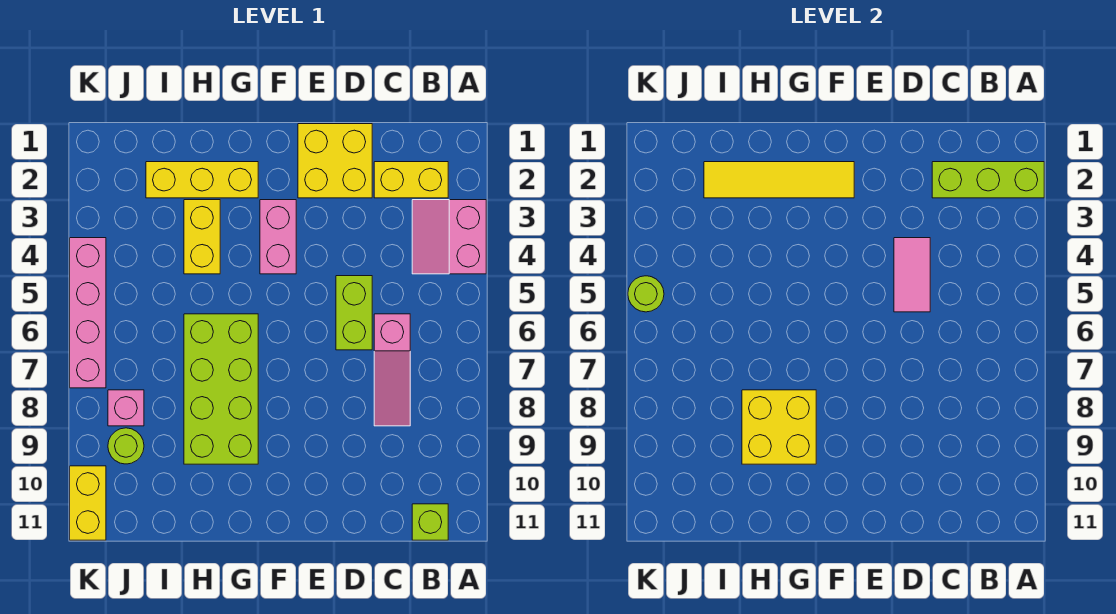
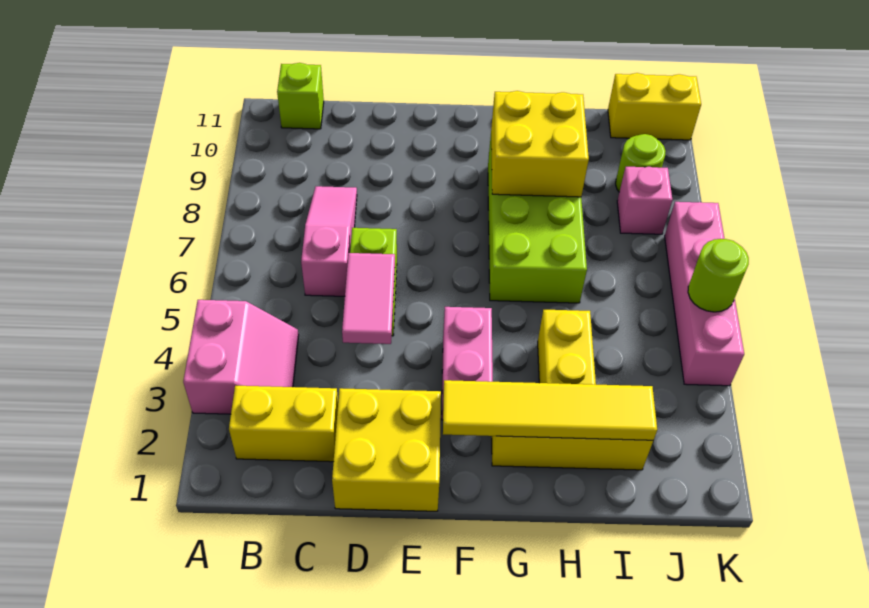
lime brick A2:C2 level 2 -> none
yellow brick K10:K11 level 1 -> yellow brick J11:K11 level 1

